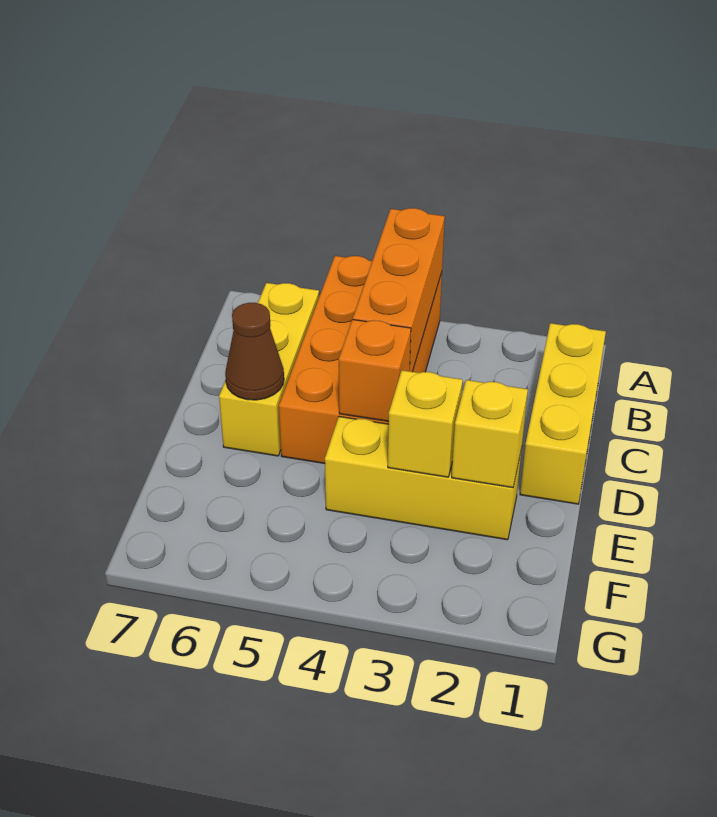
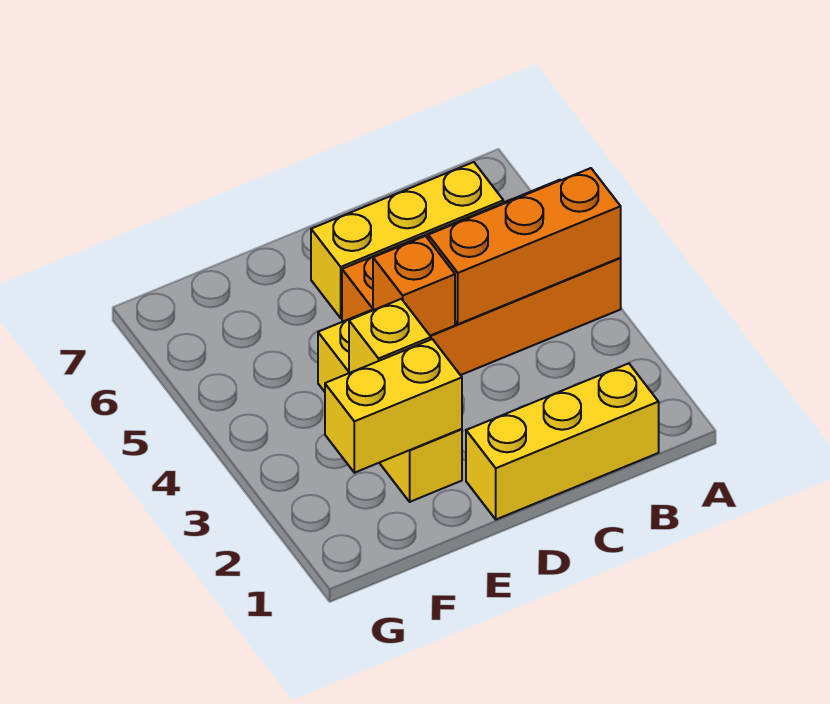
brown cone D6 level 2 -> none
yellow brick E2 level 2 -> yellow brick E2:F2 level 2

